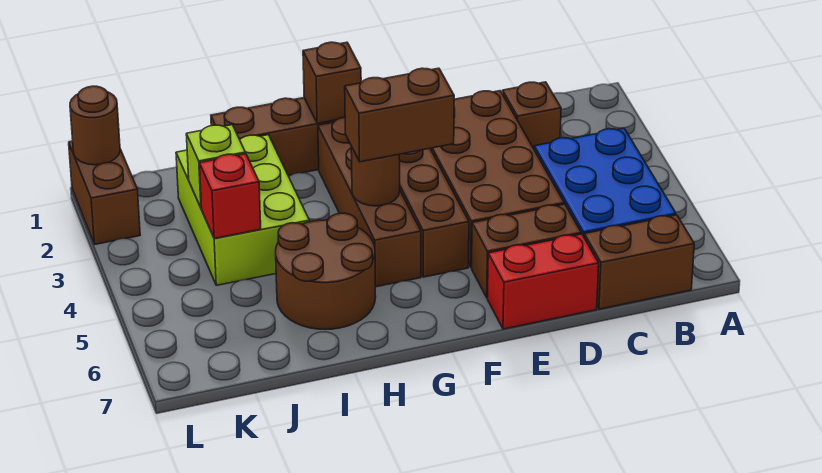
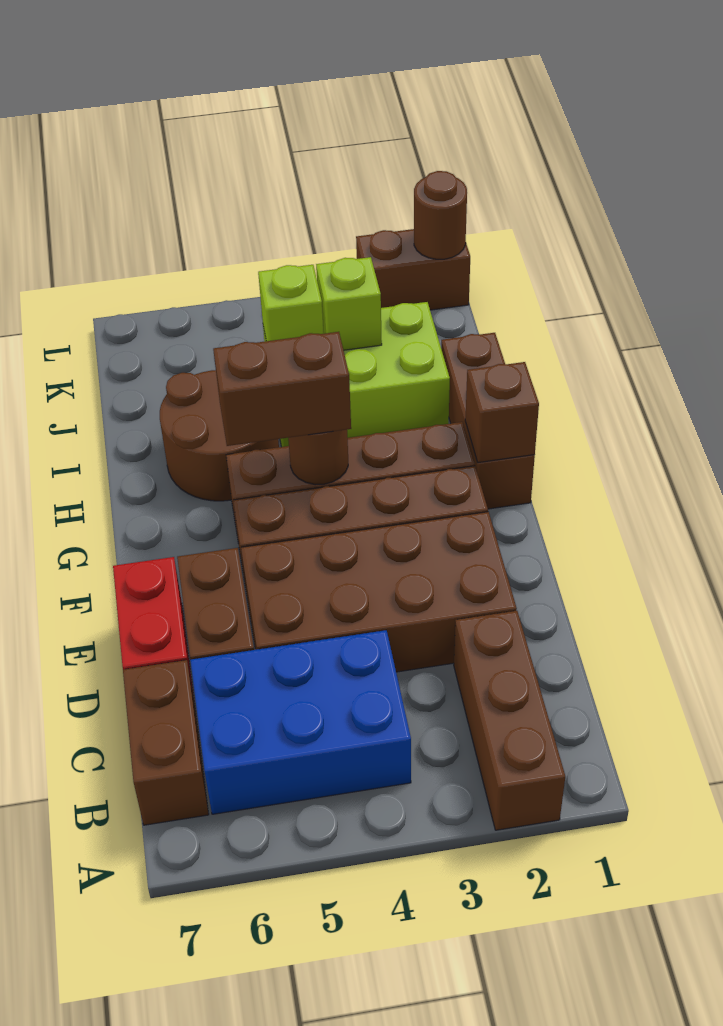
brown brick C2 level 1 -> brown brick A2:C2 level 1
brown brick F4:G4 level 3 -> brown brick G4:G5 level 3
red brick J4 level 2 -> lime brick J4 level 2

